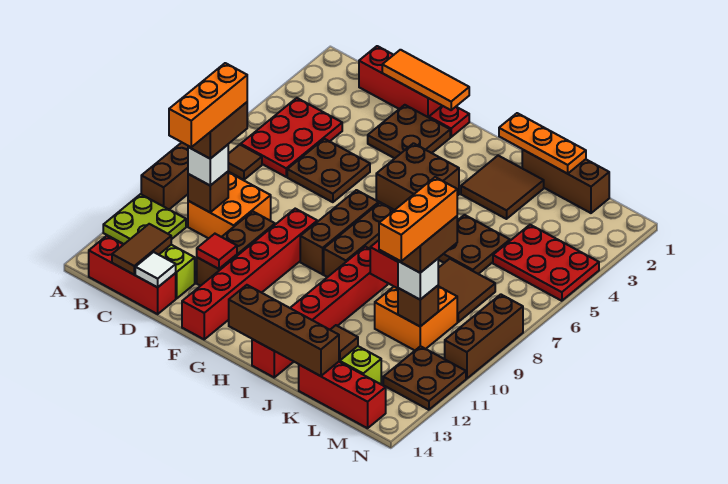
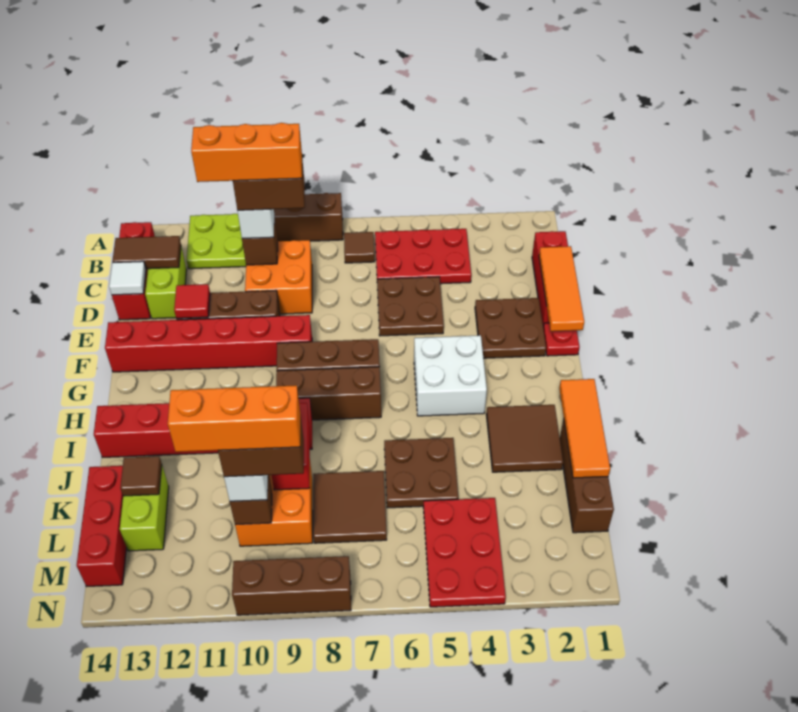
brown brick G4:H5 level 1 -> white brick G4:H5 level 1
brown brick H14:K14 level 2 -> none
orange plate I1:K1 level 2 -> orange tile I1:K1 level 2
brown plate M11:N12 level 1 -> none

